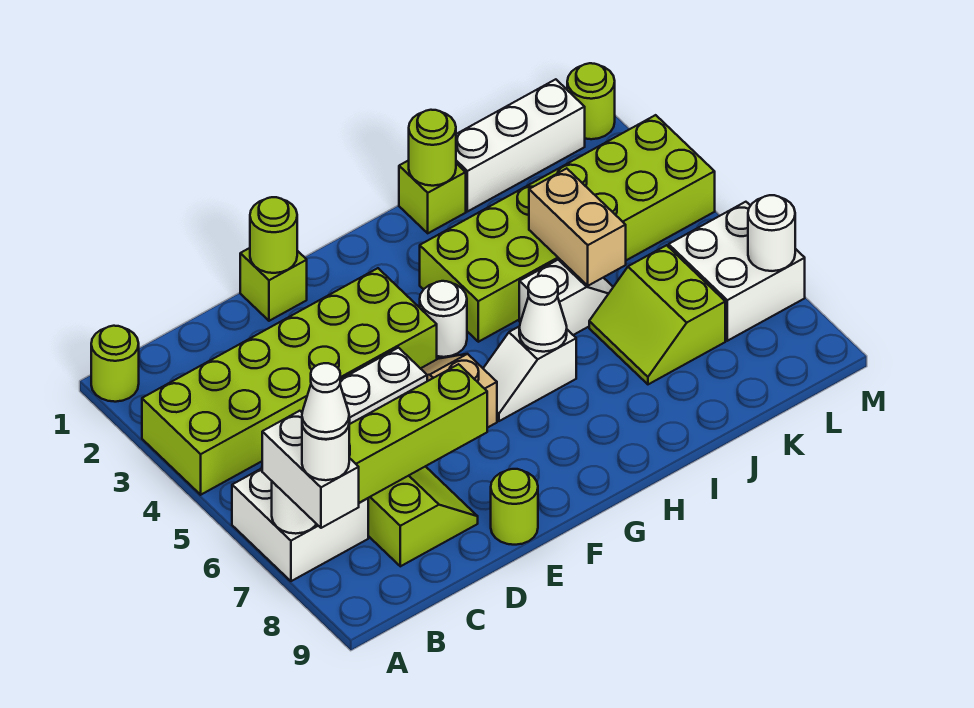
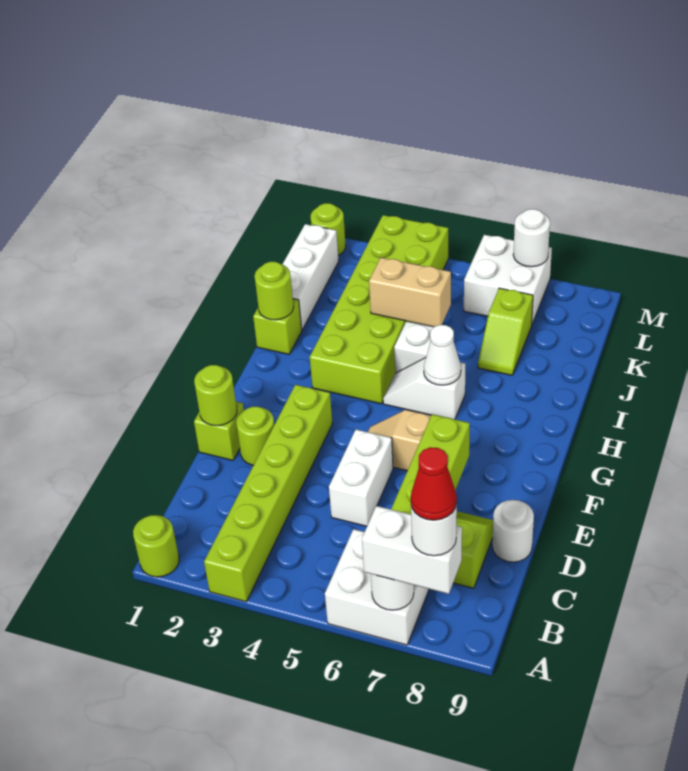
lime brick A3:F4 level 1 -> lime brick A3:F3 level 1
white cone A8 level 5 -> red cone A8 level 5
lime round brick E9 level 1 -> lime round brick E2 level 1
white round brick G4 level 1 -> white round brick D9 level 1
white slope G6:H6 level 1 top H -> white slope H5:H6 level 1 top 6
lime slope J6:K7 level 1 top K -> lime slope J7:K7 level 1 top K

